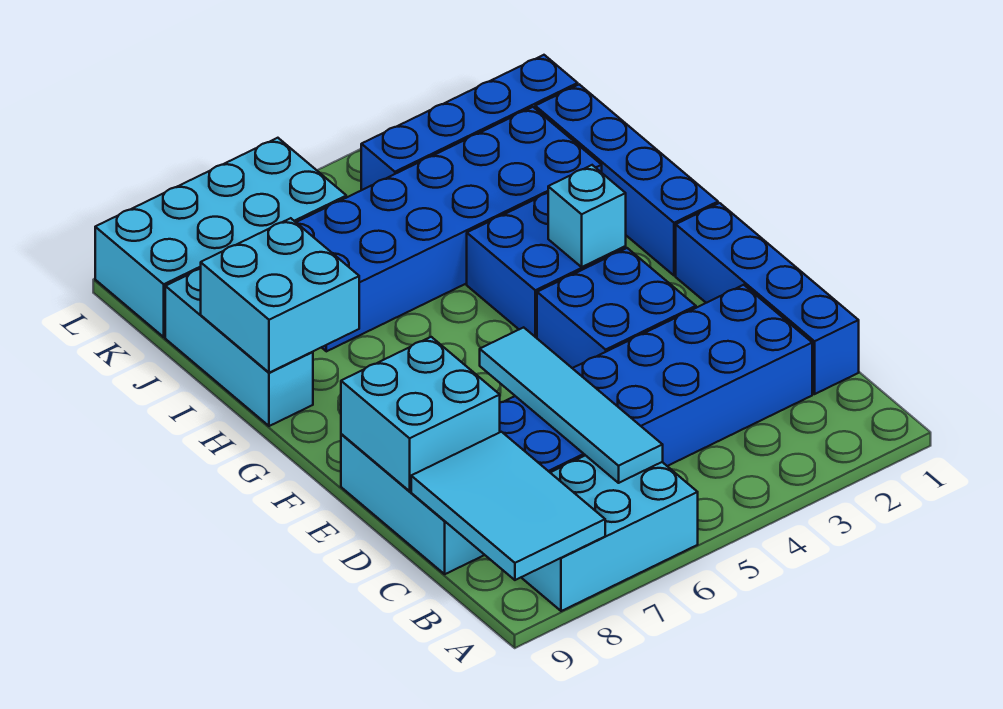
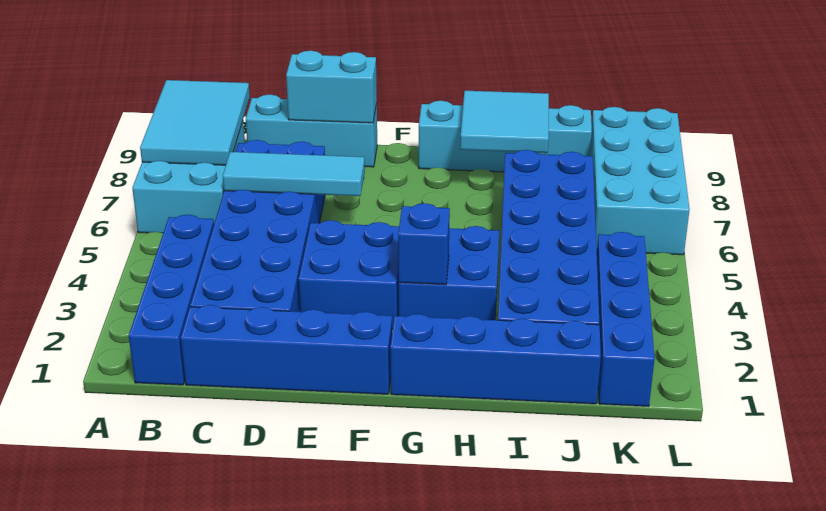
cyan tile A8:C9 level 2 -> cyan tile A7:B9 level 2
none -> blue brick B1:B4 level 1
cyan tile B6:E6 level 2 -> cyan tile C6:E6 level 2
cyan brick D8:E9 level 2 -> cyan brick D9:E9 level 2
cyan brick G3 level 2 -> blue brick G3 level 2
cyan brick H8:I9 level 2 -> cyan tile H8:I9 level 2
cyan brick H9:J9 level 1 -> cyan brick G9:J9 level 1

